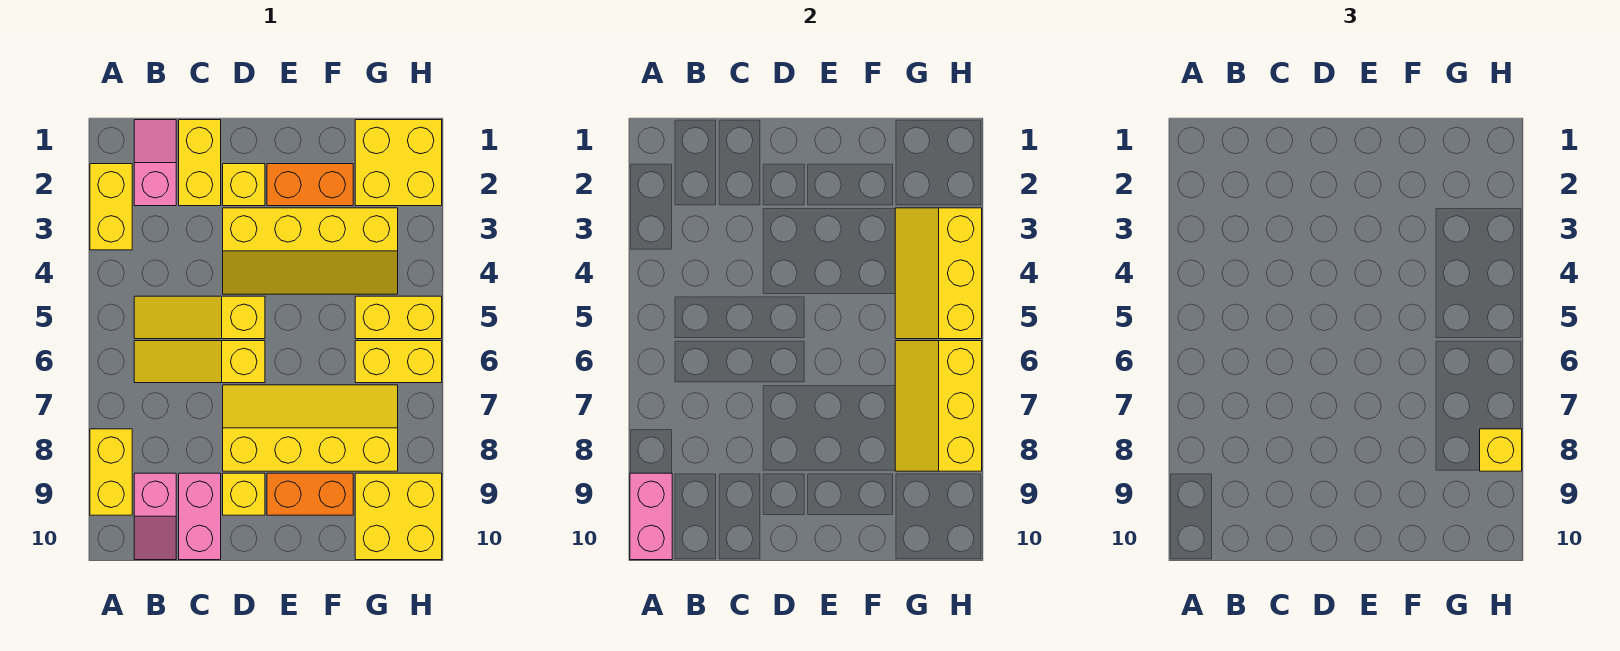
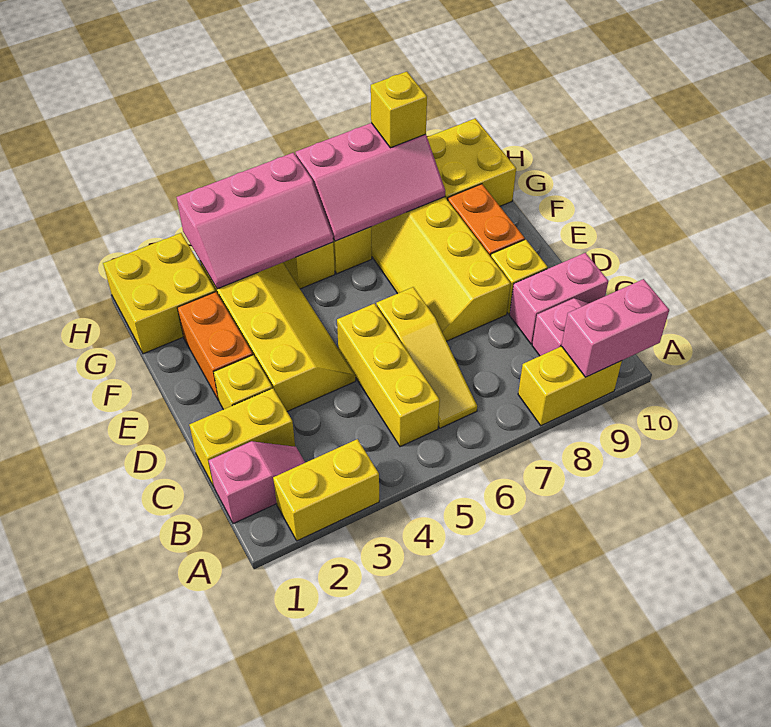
pink slope B1:B2 level 1 top 2 -> pink slope B1:B2 level 1 top 1
yellow slope B5:D5 level 1 top D -> yellow brick B5:D5 level 1
yellow slope G3:H5 level 2 top H -> pink slope G3:H5 level 2 top H
yellow slope G6:H8 level 2 top H -> pink slope G6:H8 level 2 top H

